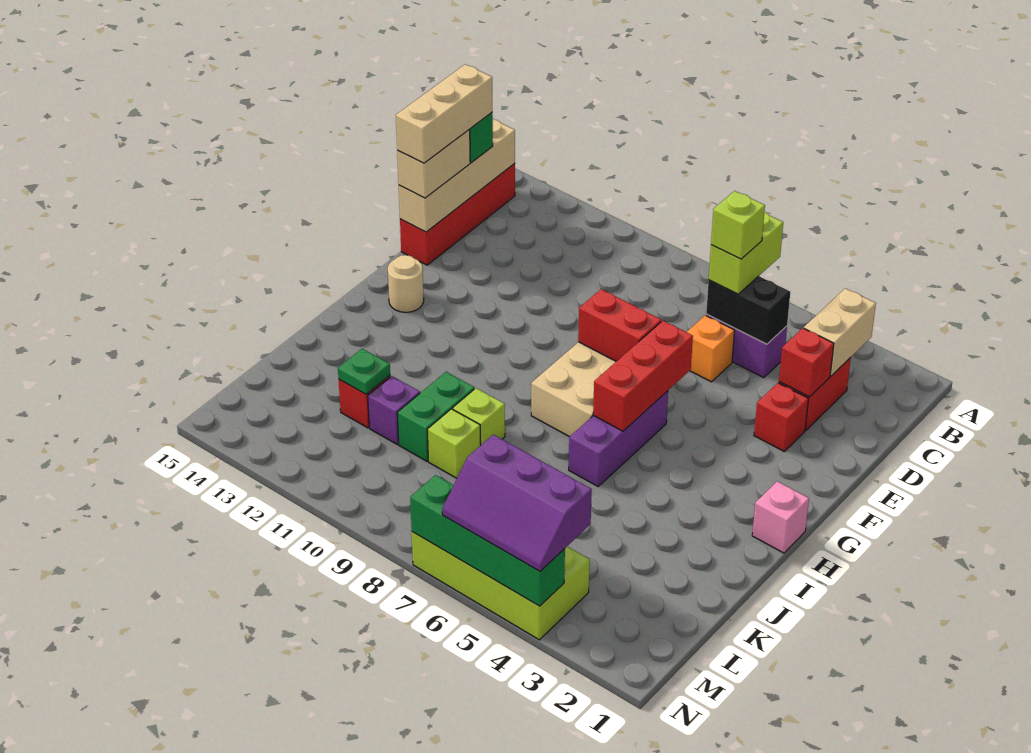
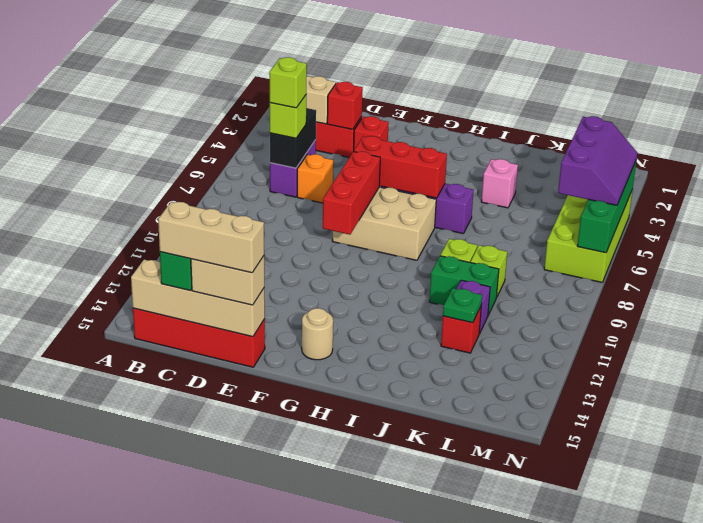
lime brick B6:C6 level 3 -> lime brick C6 level 3
red brick F7:F8 level 2 -> red brick F7:F9 level 2
pink brick H1 level 1 -> pink brick J4 level 1

